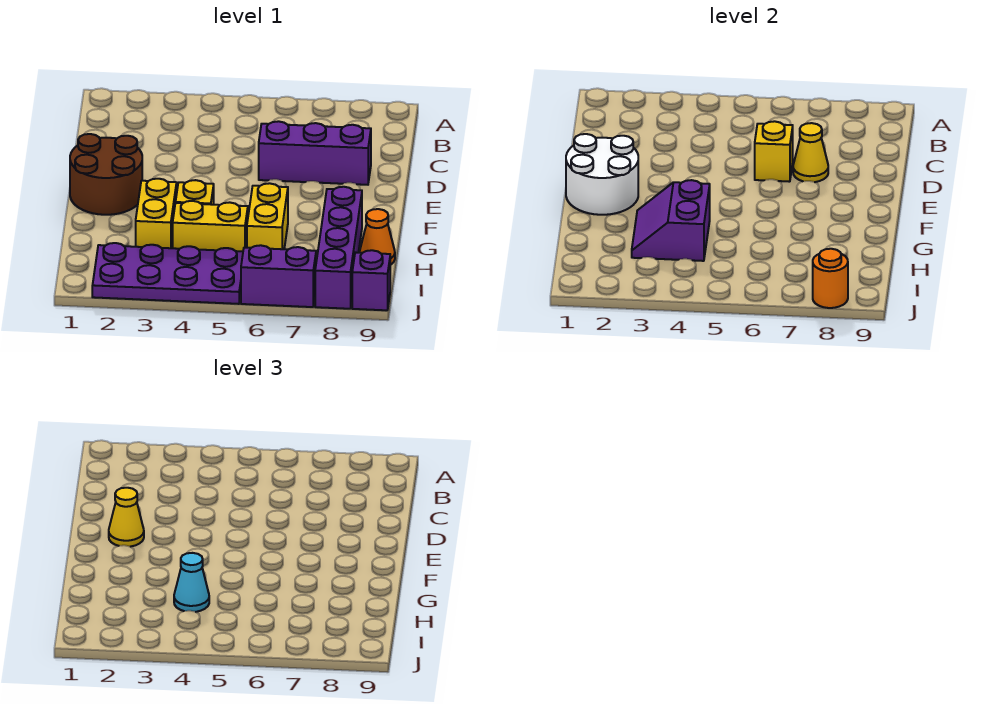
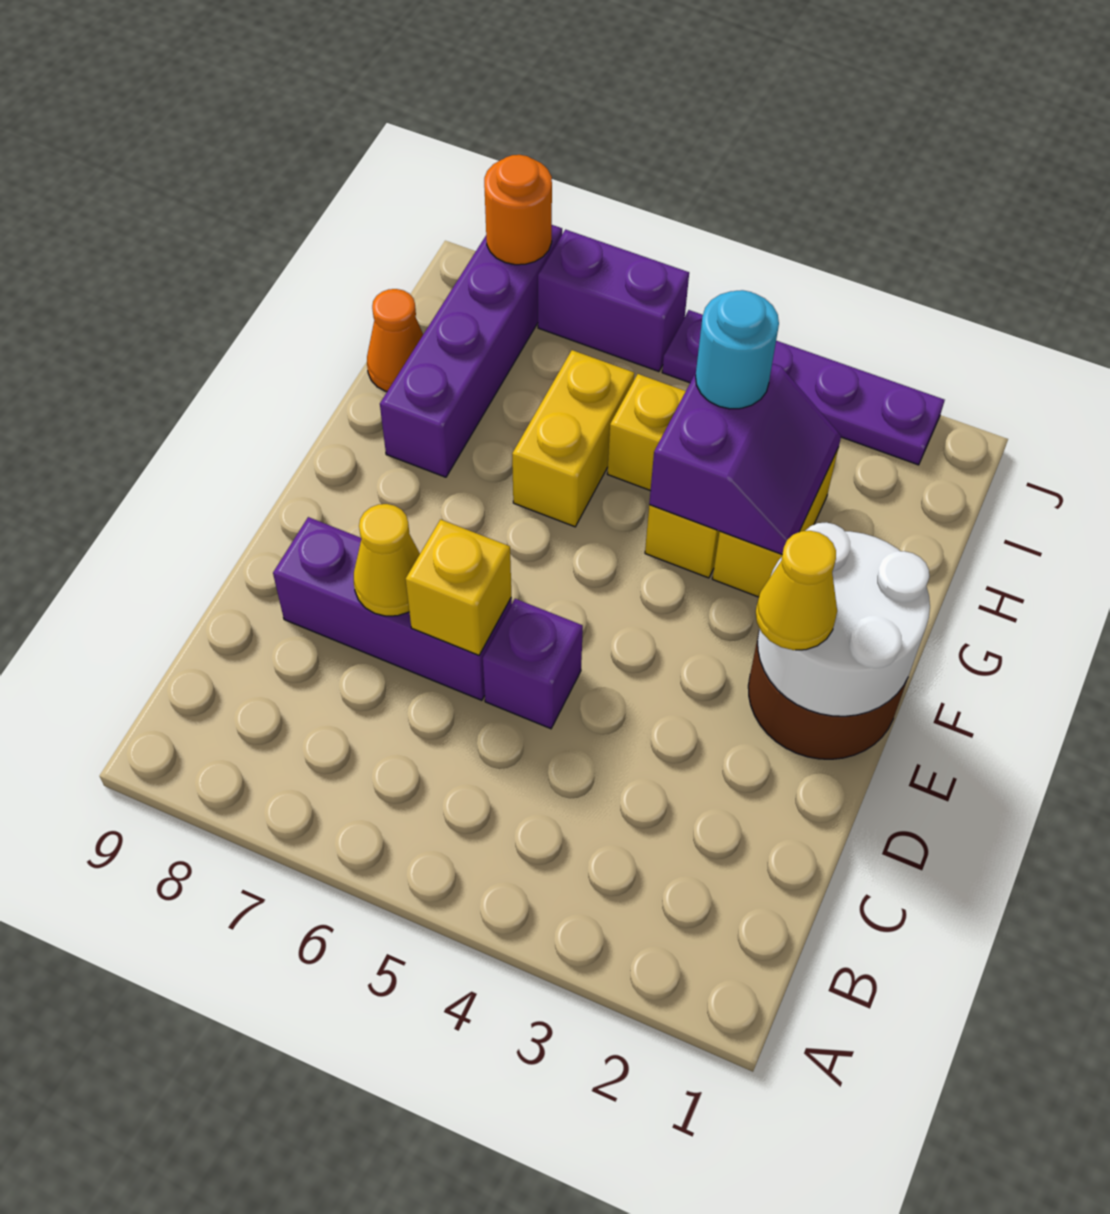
cyan cone H4 level 3 -> cyan round brick H4 level 3
purple plate I2:J5 level 1 -> purple plate J2:J5 level 1
purple brick J9 level 1 -> purple brick D5 level 1

